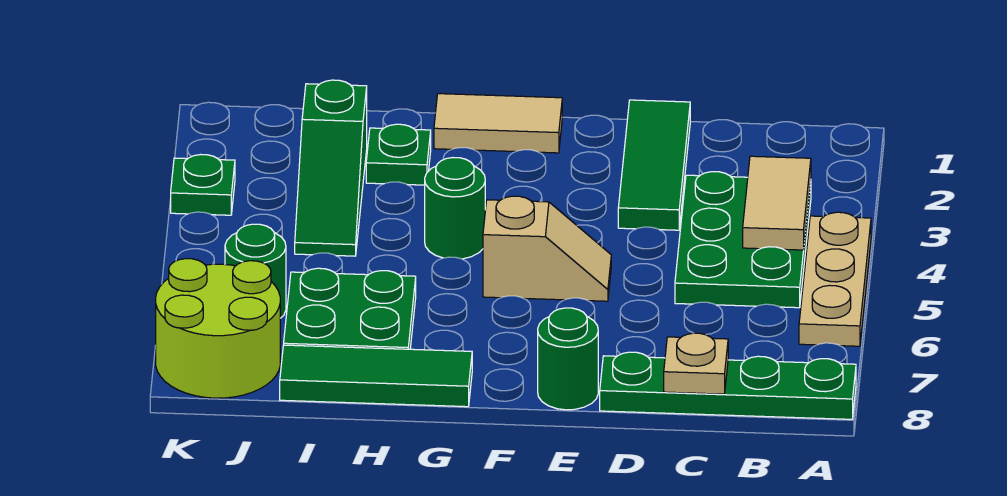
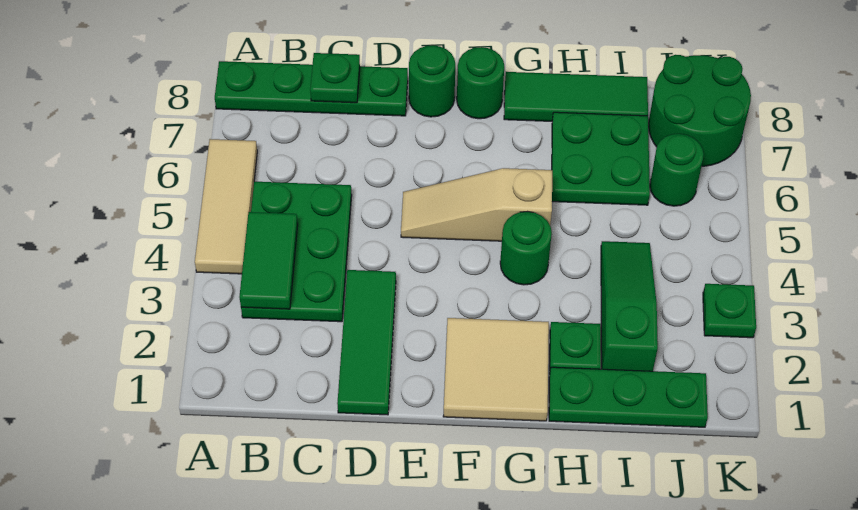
tan plate A4:A6 level 1 -> tan tile A4:A6 level 1
tan tile B3:B4 level 2 -> green tile B3:B4 level 2
tan plate C8 level 2 -> green plate C8 level 2
tan slope E5:F5 level 1 top F -> tan slope E5:G5 level 1 top G
tan tile F1:G1 level 1 -> tan tile F1:G2 level 1
none -> green round brick F8 level 1
none -> green plate H1:J1 level 1
lime round brick J7:K8 level 1 -> green round brick J7:K8 level 1

